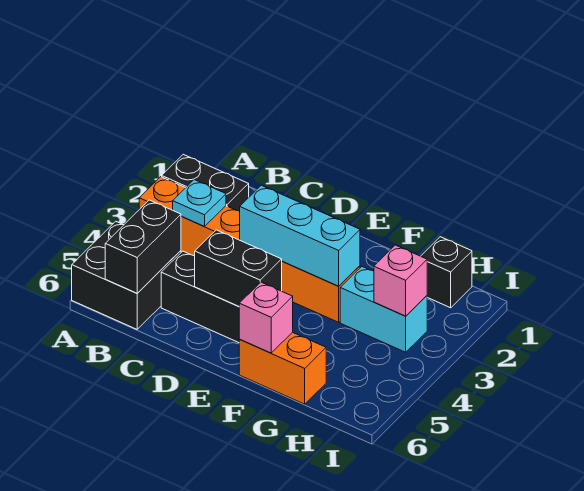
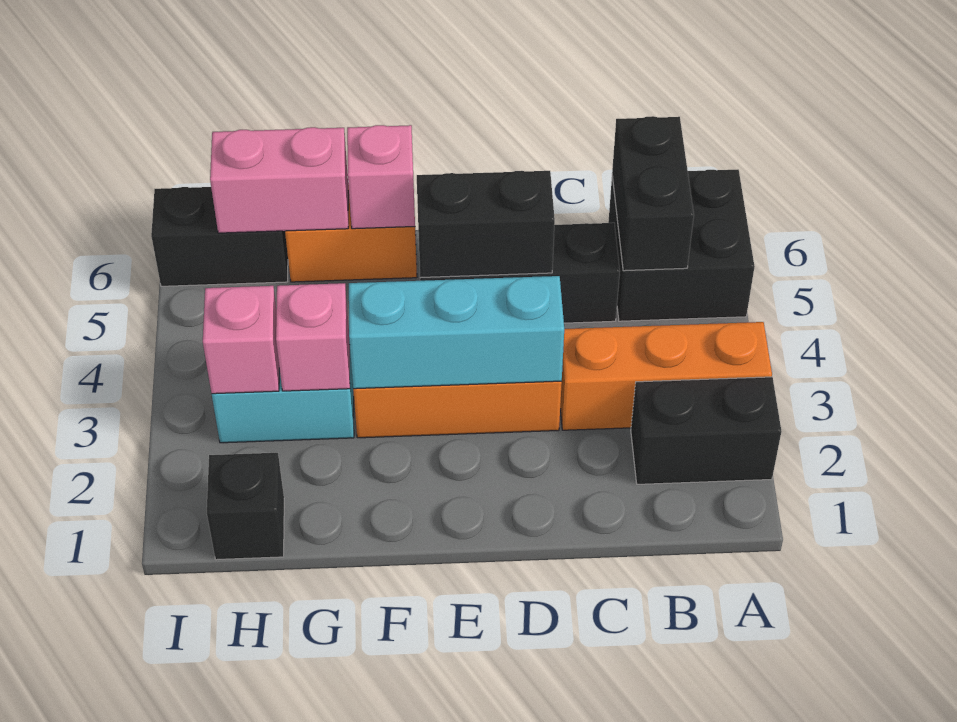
cyan plate B3 level 2 -> none
none -> pink brick G3 level 2
none -> pink brick G6:H6 level 2
none -> black brick H6:I6 level 1

